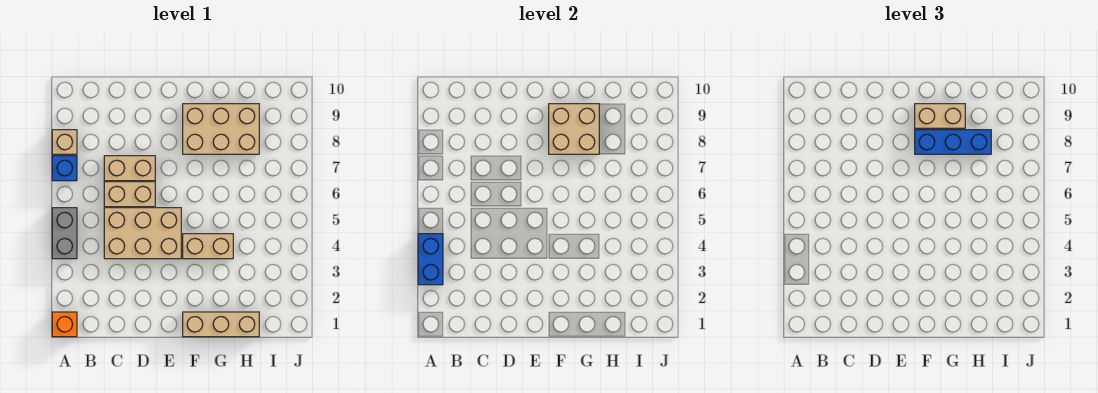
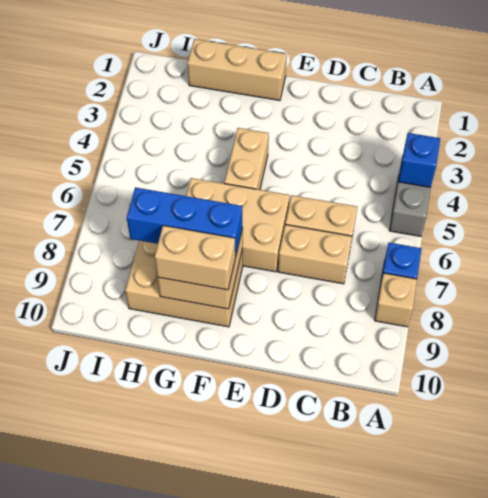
orange brick A1 level 1 -> none
blue brick A3:A4 level 2 -> blue brick A4 level 2
tan brick C4:E5 level 1 -> tan brick E6:G7 level 1
tan brick F4:G4 level 1 -> tan brick F4:F5 level 1

